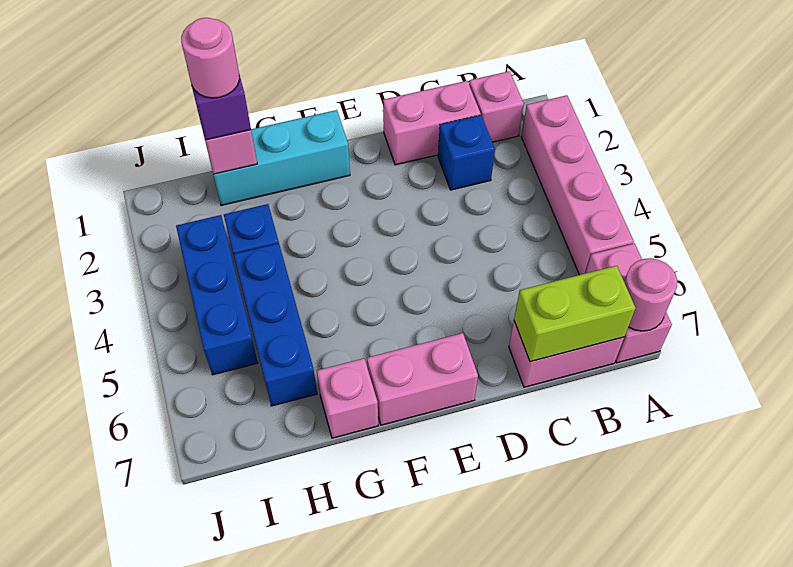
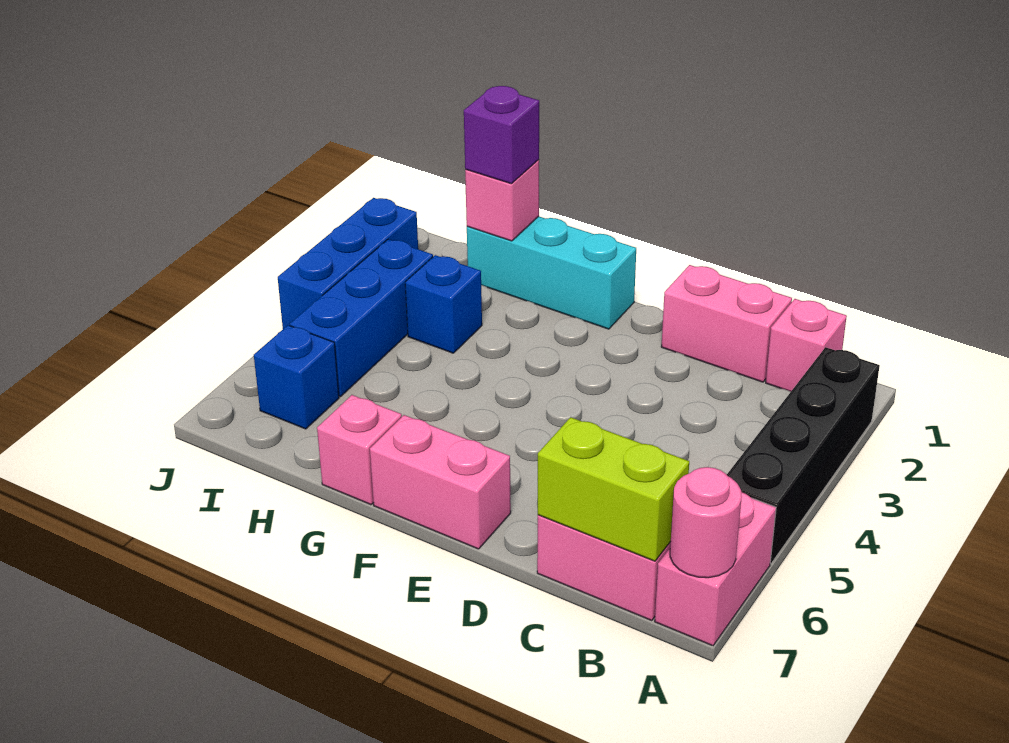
pink brick A2:A5 level 1 -> black brick A2:A5 level 1
blue brick C2 level 1 -> blue brick I6 level 1
pink round brick H1 level 4 -> none
blue brick H4:H6 level 1 -> blue brick J2:J4 level 1

